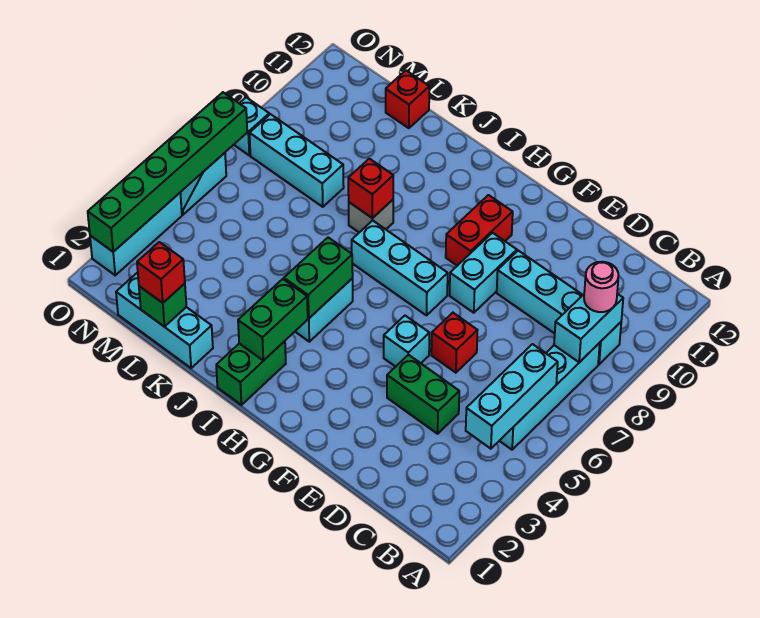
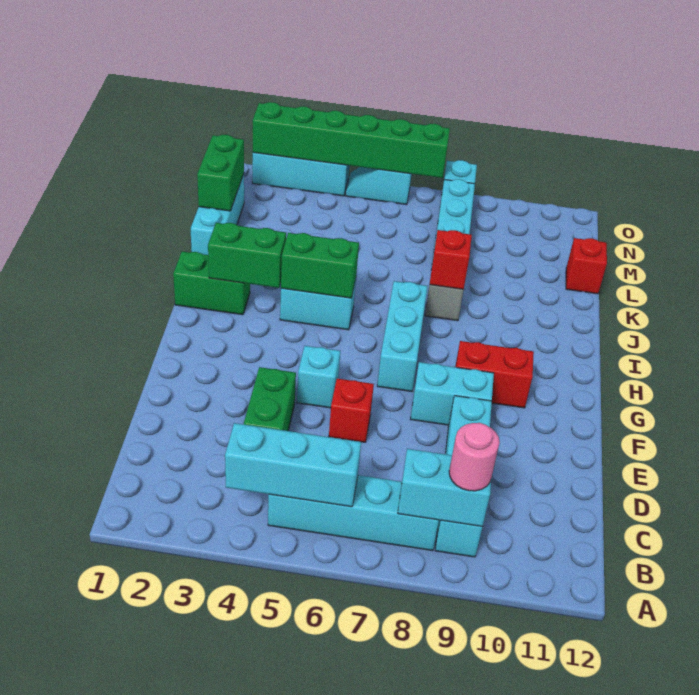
green brick L1 level 2 -> green brick L1:M1 level 2
red brick L1 level 3 -> none

